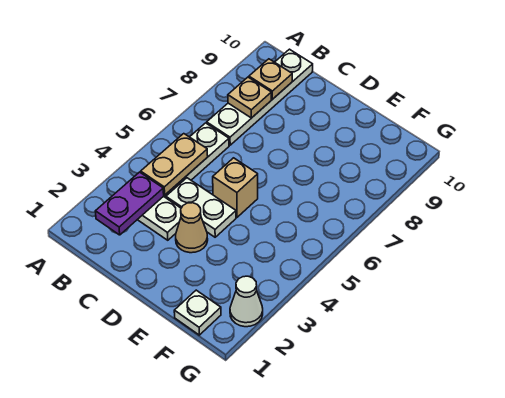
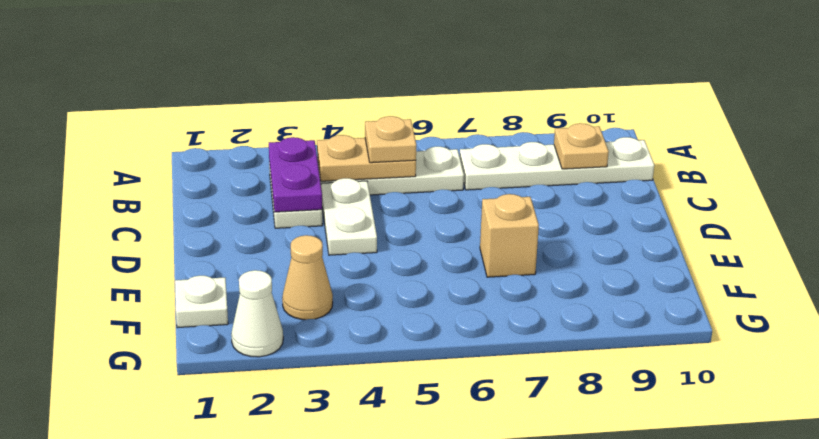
purple plate B2:B3 level 2 -> purple plate B3:C3 level 2
tan plate B8 level 2 -> tan plate B5 level 3
tan cone D3 level 1 -> tan cone F3 level 1
tan brick D5 level 1 -> tan brick E7 level 1

